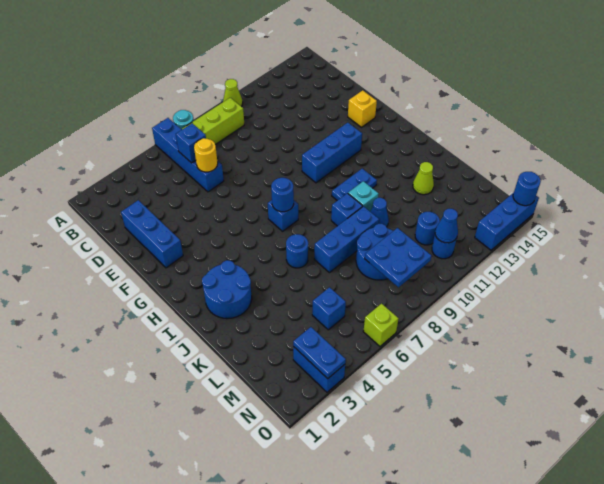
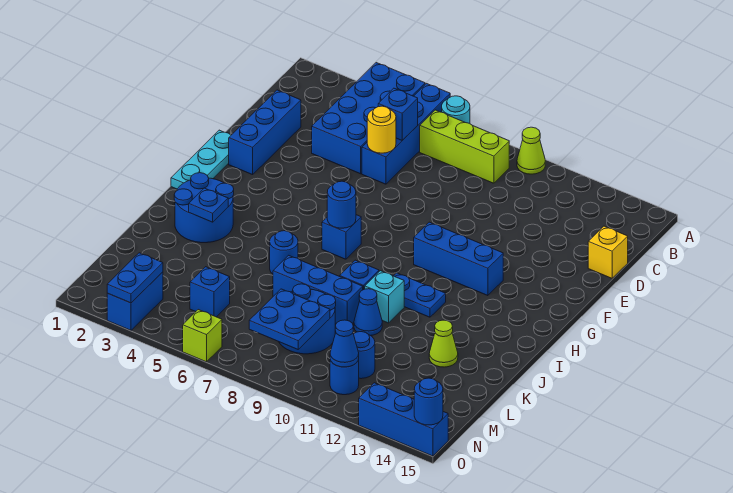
none -> blue brick A4:D5 level 1
none -> cyan plate F1:H1 level 1
yellow brick F14 level 1 -> yellow brick D15 level 1
none -> blue plate J3 level 2

